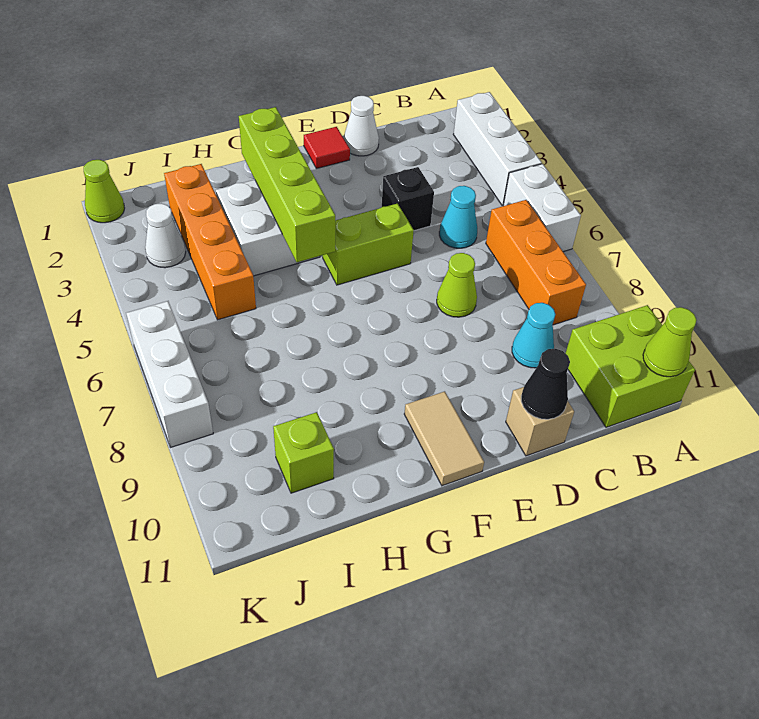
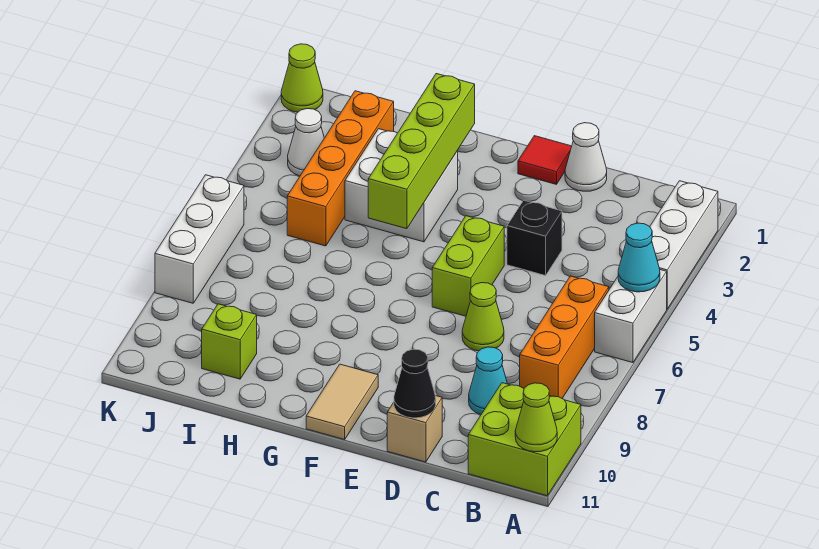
cyan cone C5 level 1 -> cyan cone A5 level 2
lime brick E5:F5 level 1 -> lime brick E5:E6 level 1

